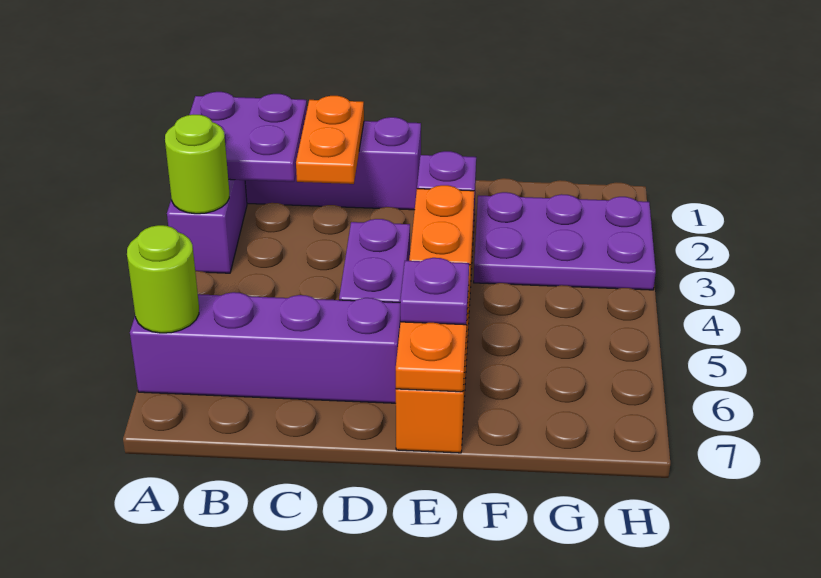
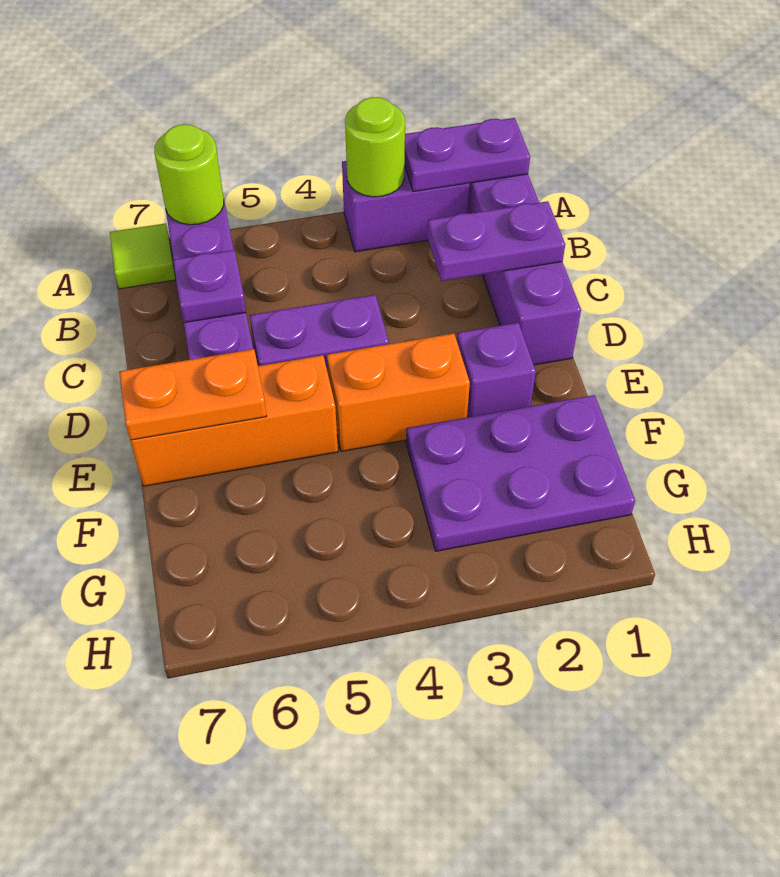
purple plate A1:B2 level 2 -> purple plate A1:A2 level 2
none -> lime tile A7 level 1
orange plate C1:C2 level 2 -> purple plate C1:C2 level 2
purple plate E6 level 3 -> purple plate C6 level 2
purple plate F2:H3 level 1 -> purple plate F1:G3 level 1

